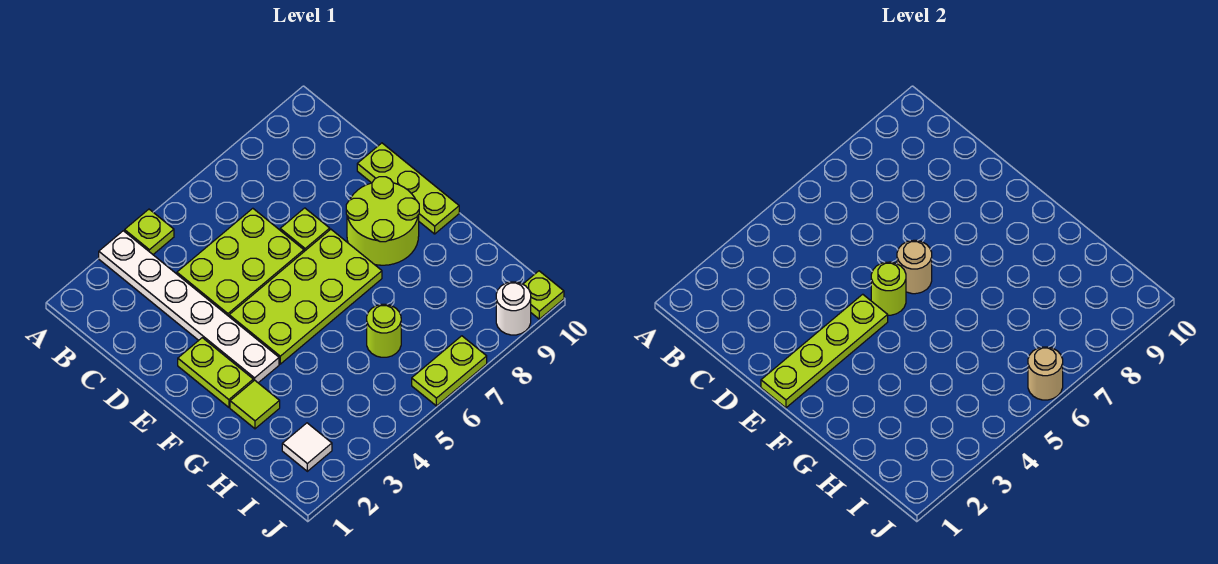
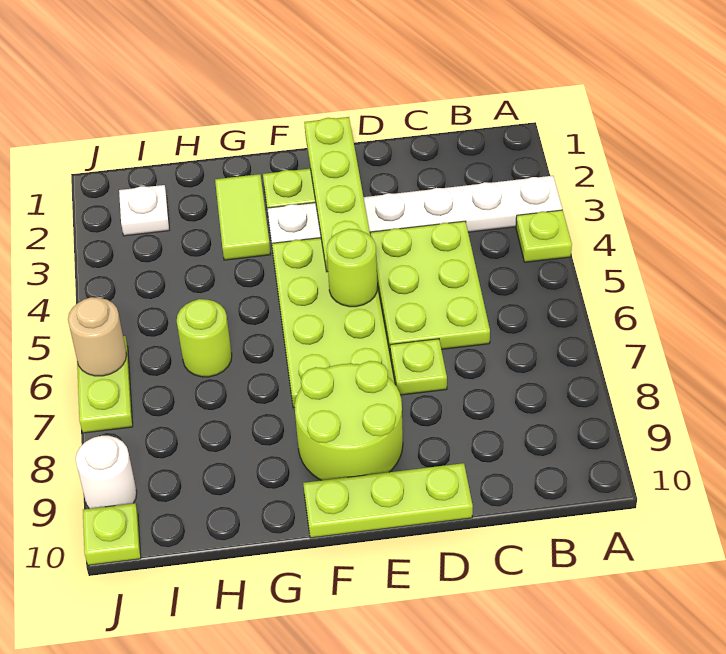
tan round brick E6 level 2 -> none
lime tile G2 level 1 -> lime tile G2:G3 level 1
white tile I2 level 1 -> white plate I2 level 1

